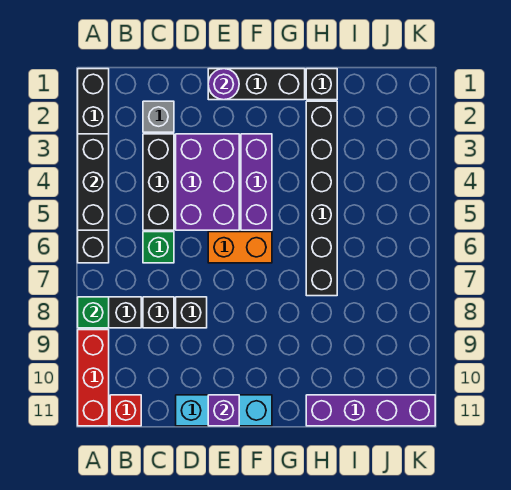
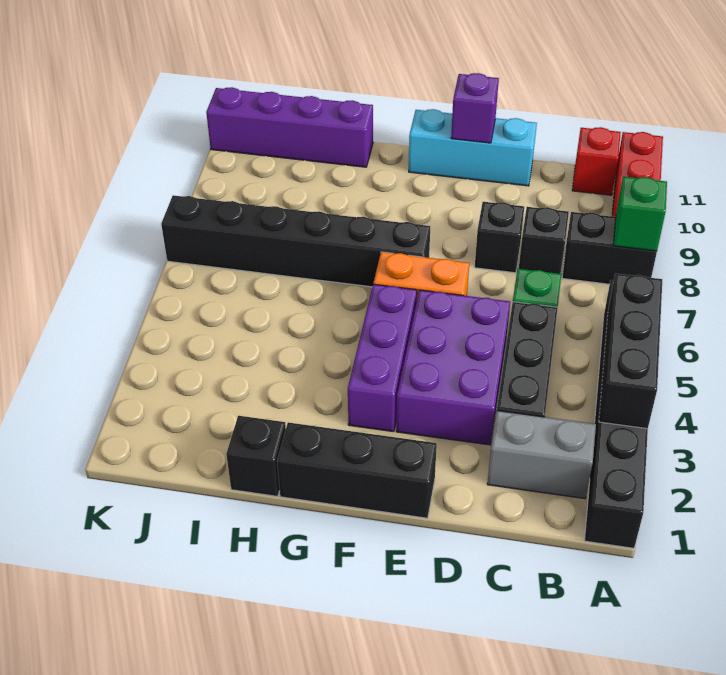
grey brick C2 level 1 -> grey brick B2:C2 level 1
purple round brick E1 level 2 -> none
black brick H2:H7 level 1 -> black brick F7:K7 level 1

